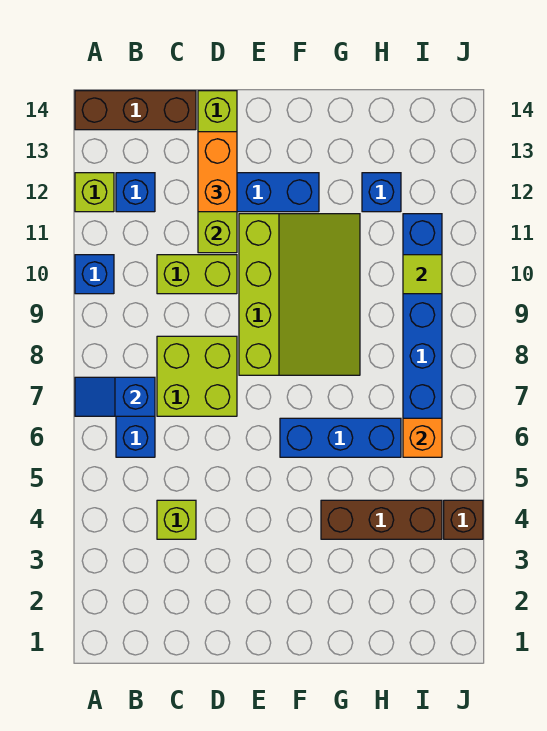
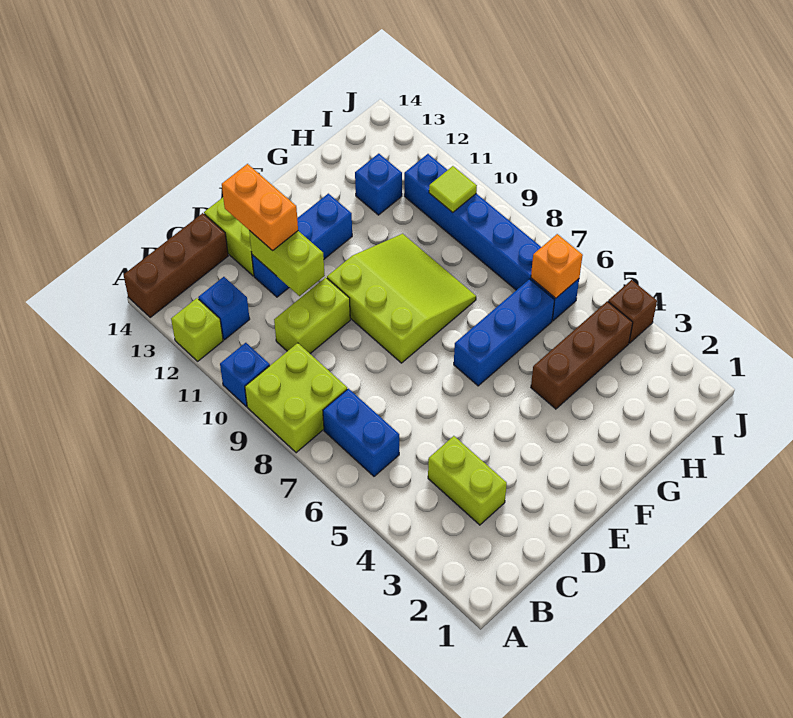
blue slope A7:B7 level 2 top B -> none
lime brick C4 level 1 -> lime brick C3:C4 level 1
lime brick C7:D8 level 1 -> lime brick A8:B9 level 1
lime slope E8:G11 level 1 top E -> lime slope E8:G10 level 1 top E

